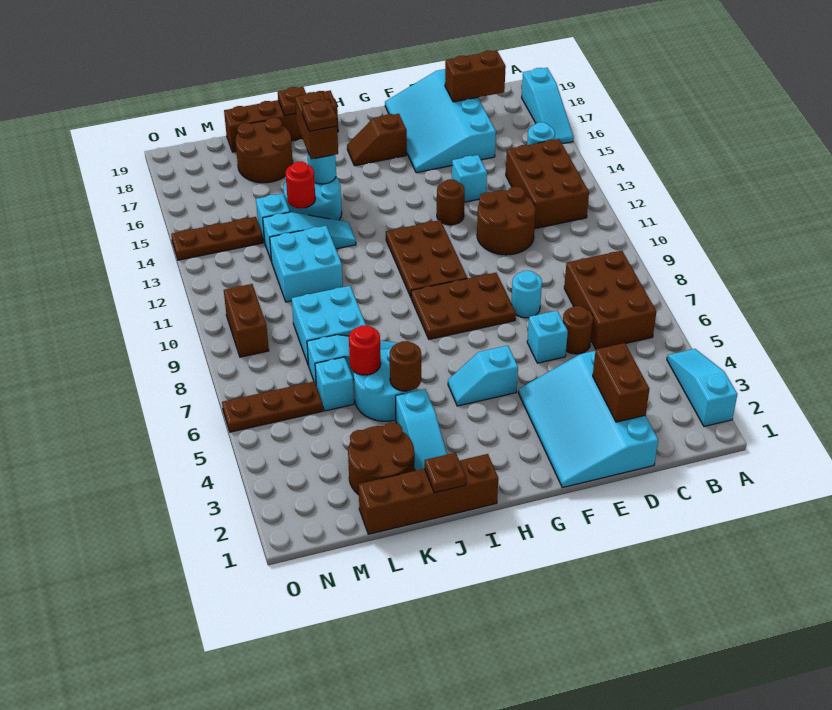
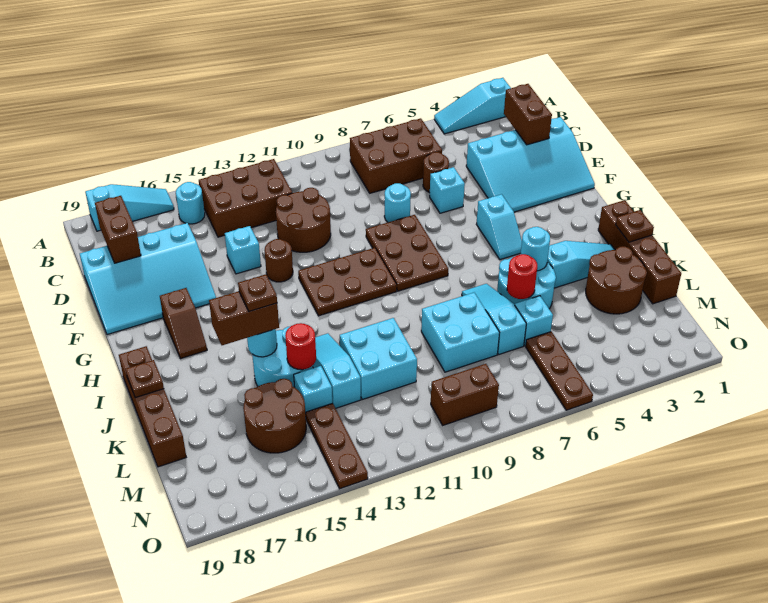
brown brick D2:D3 level 2 -> brown brick C2:D2 level 2
brown round brick J5 level 2 -> cyan round brick J5 level 2
brown round brick K17:L18 level 1 -> brown round brick L15:M16 level 1

